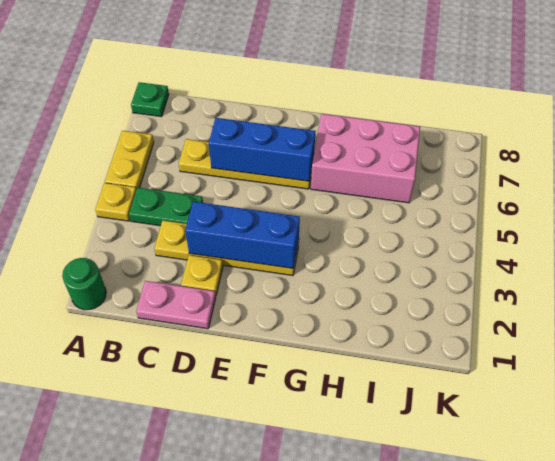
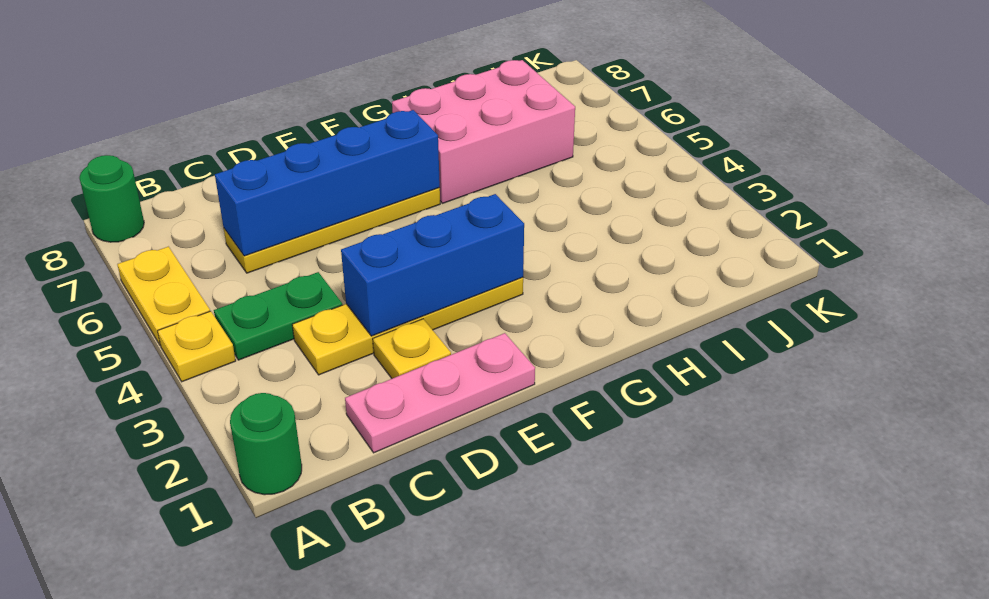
green plate A8 level 1 -> green round brick A8 level 1
pink plate C1:D1 level 1 -> pink plate C1:E1 level 1
blue brick D6:F6 level 2 -> blue brick C6:F6 level 2

